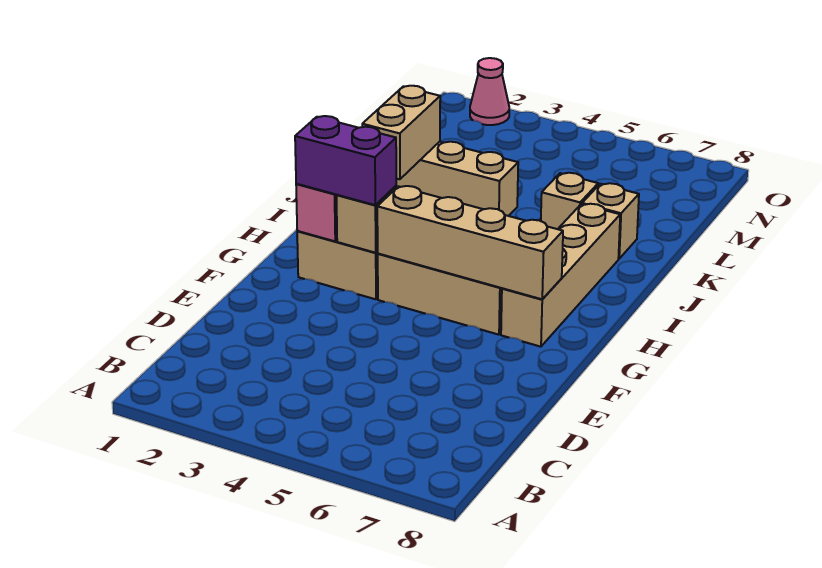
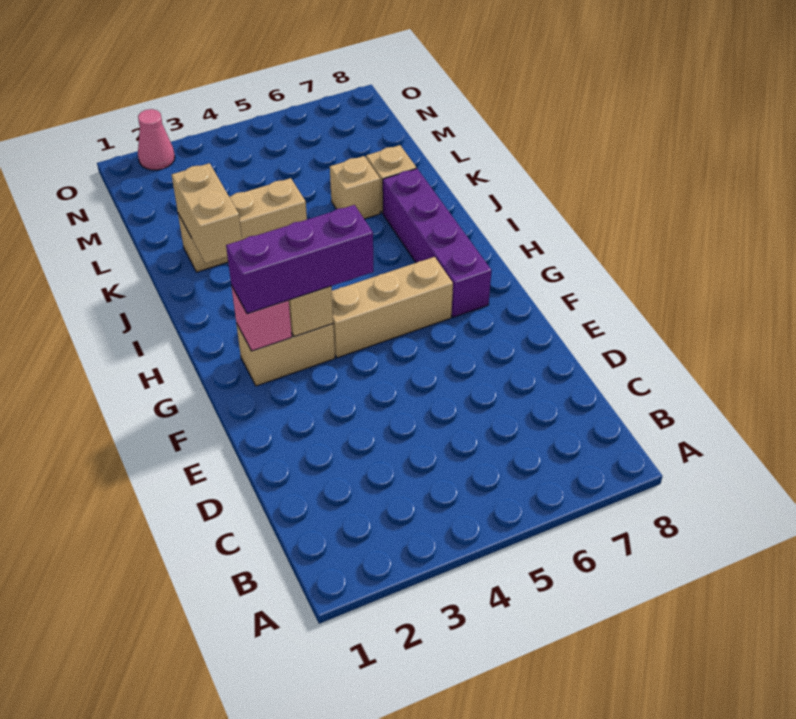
purple brick G2:G3 level 3 -> purple brick G2:G4 level 3
tan brick G4:G7 level 2 -> none
tan brick G7:J7 level 1 -> purple brick G7:J7 level 1

